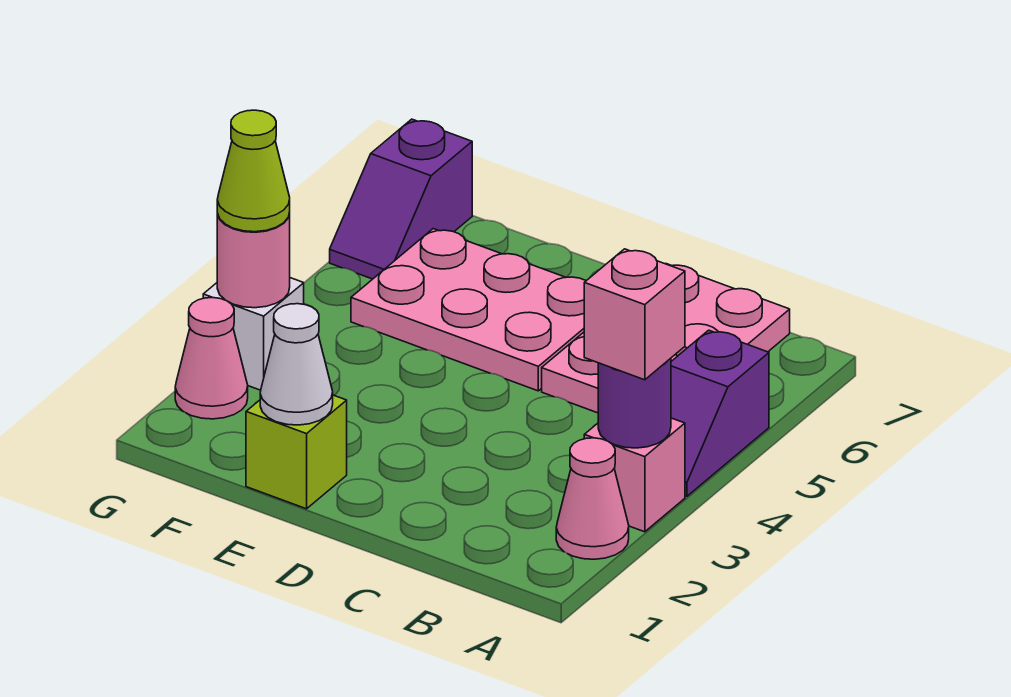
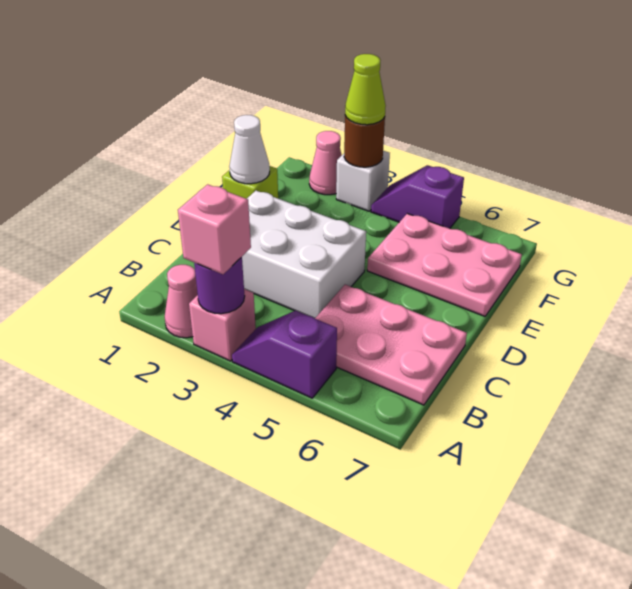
none -> white brick C2:D4 level 1
pink plate D5:F6 level 1 -> pink plate E5:F7 level 1
pink round brick G3 level 2 -> brown round brick G3 level 2
purple slope G6:G7 level 1 top 7 -> purple slope G4:G5 level 1 top 5

